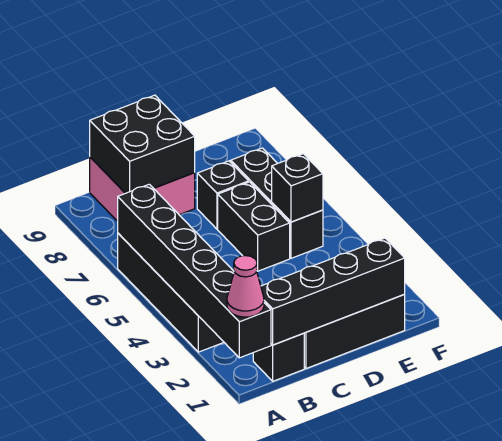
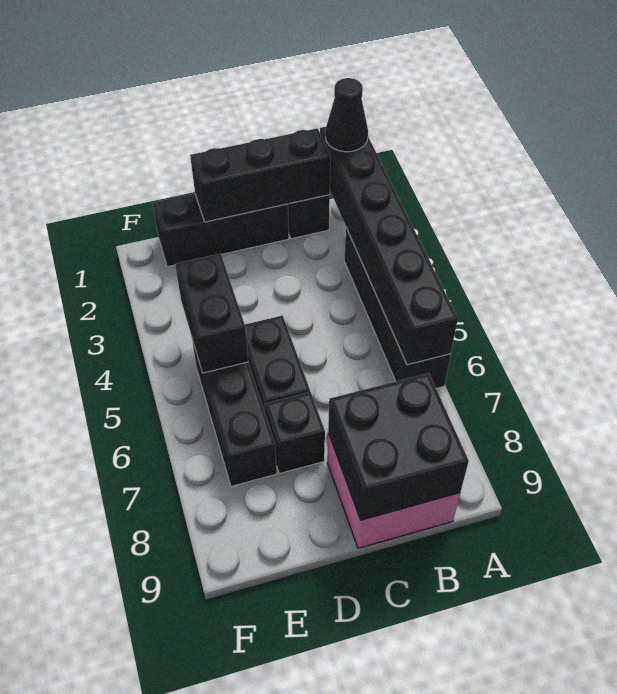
pink cone A1 level 3 -> black cone A1 level 3
black brick B1:E1 level 2 -> black brick B1:D1 level 2
black brick E5 level 2 -> black brick E4:E5 level 2

